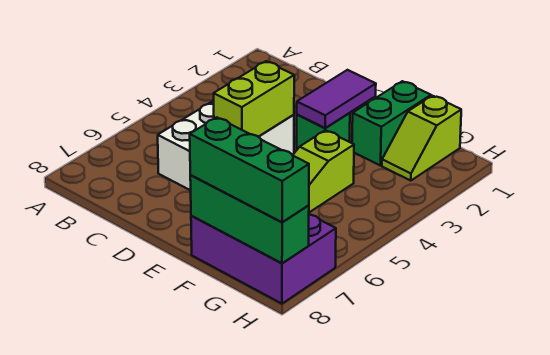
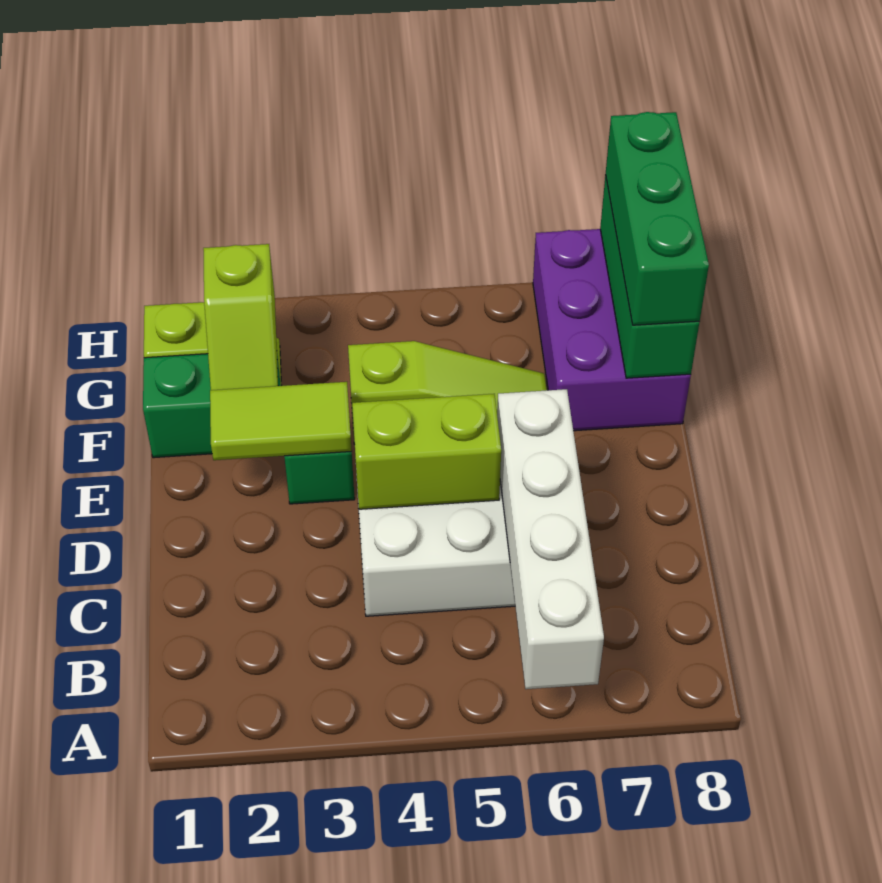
none -> white brick A6:D6 level 2
purple tile E2:E3 level 2 -> lime tile E2:E3 level 2
none -> lime slope F2:G2 level 2 top G

